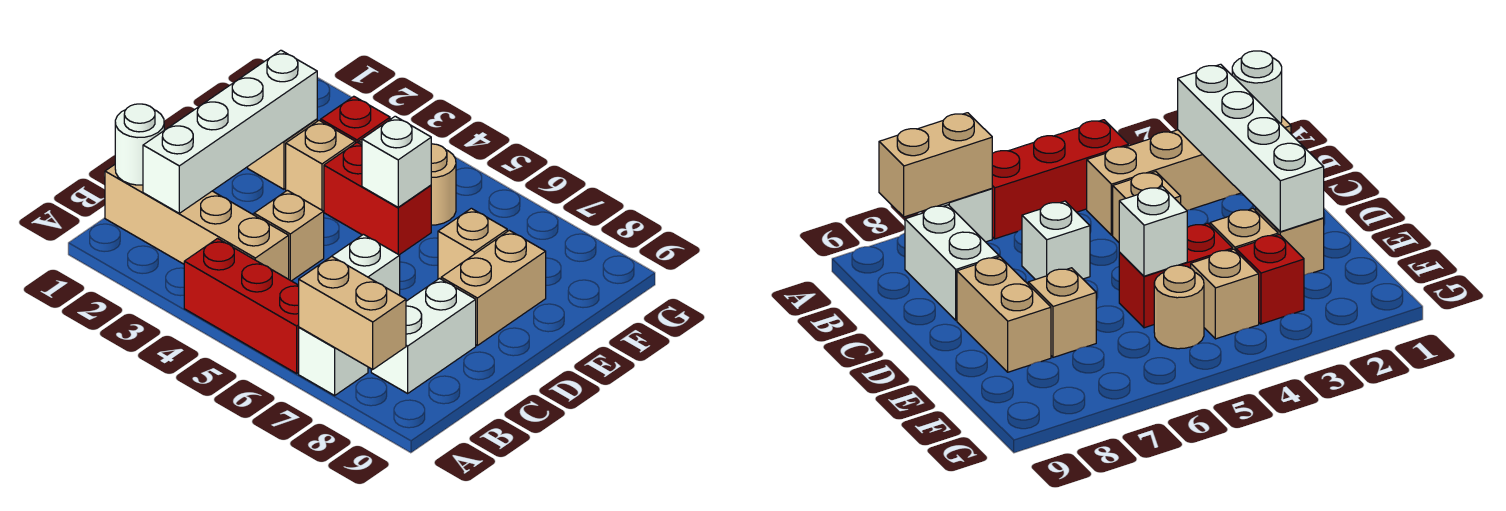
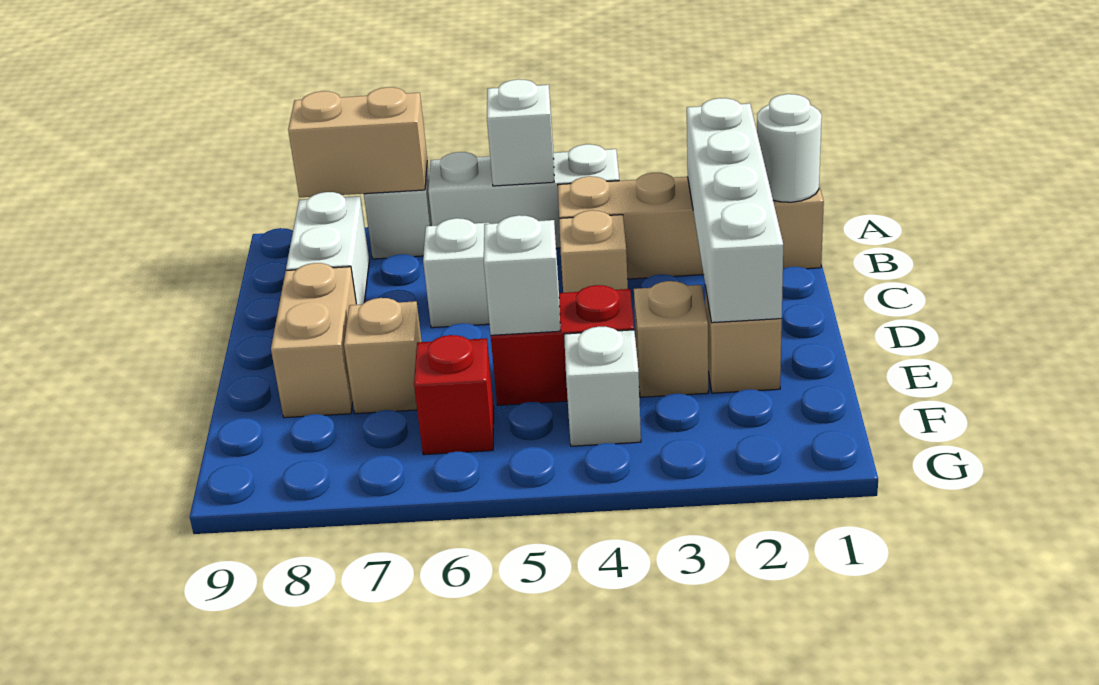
red brick A4:A6 level 1 -> white brick A4:A6 level 1
none -> white brick A5 level 2
red brick F3 level 1 -> red brick F6 level 1
tan brick F4 level 1 -> white brick F4 level 1
tan round brick F5 level 1 -> none

